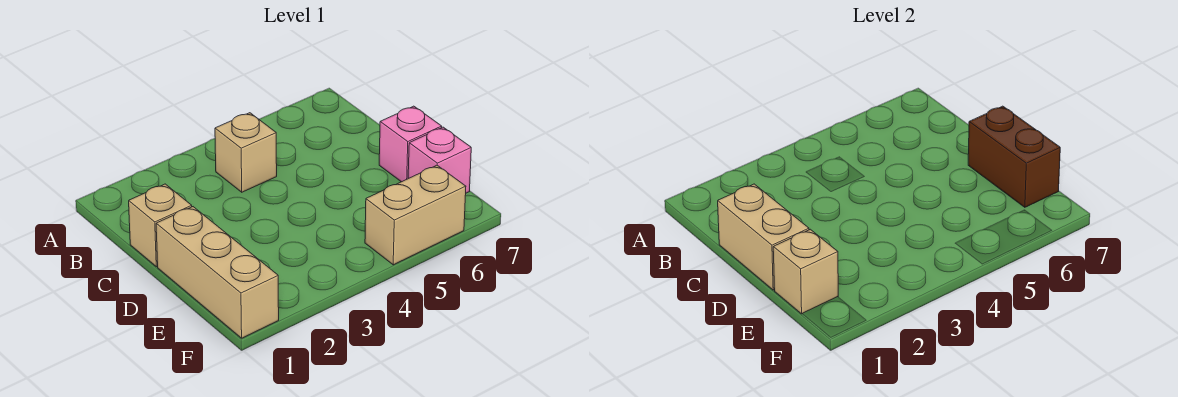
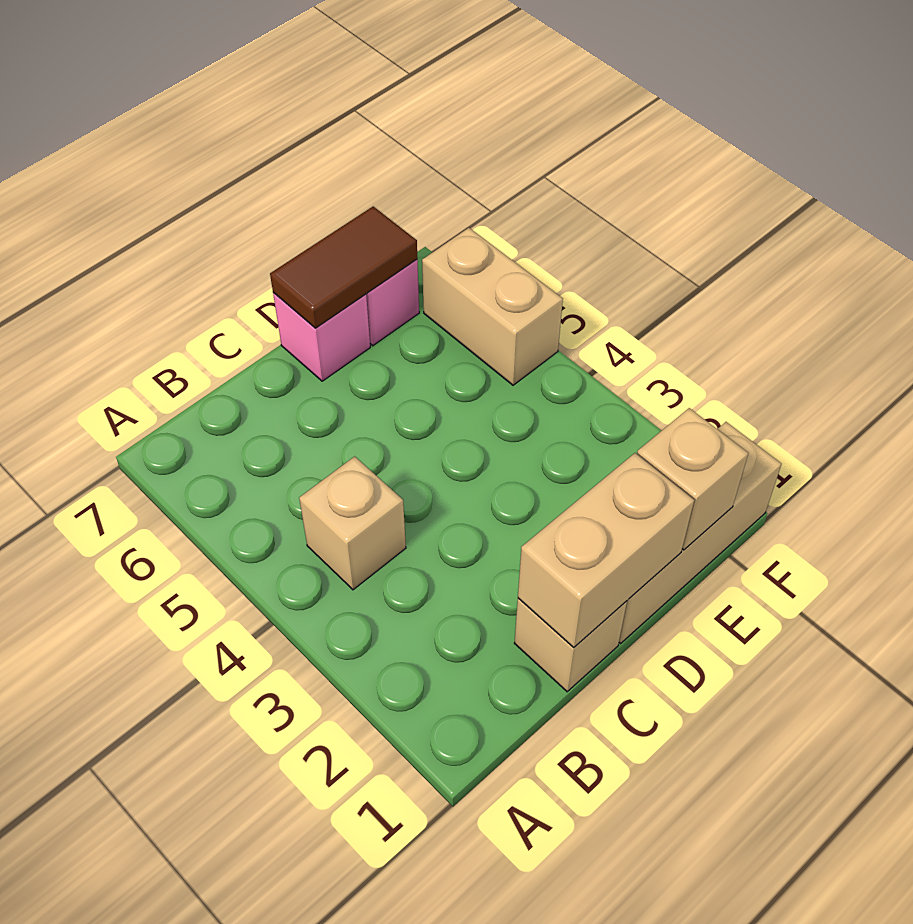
brown brick D7:E7 level 2 -> brown tile D7:E7 level 2

